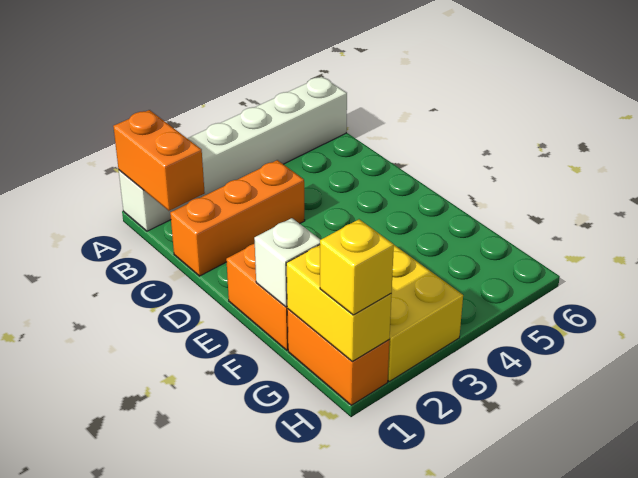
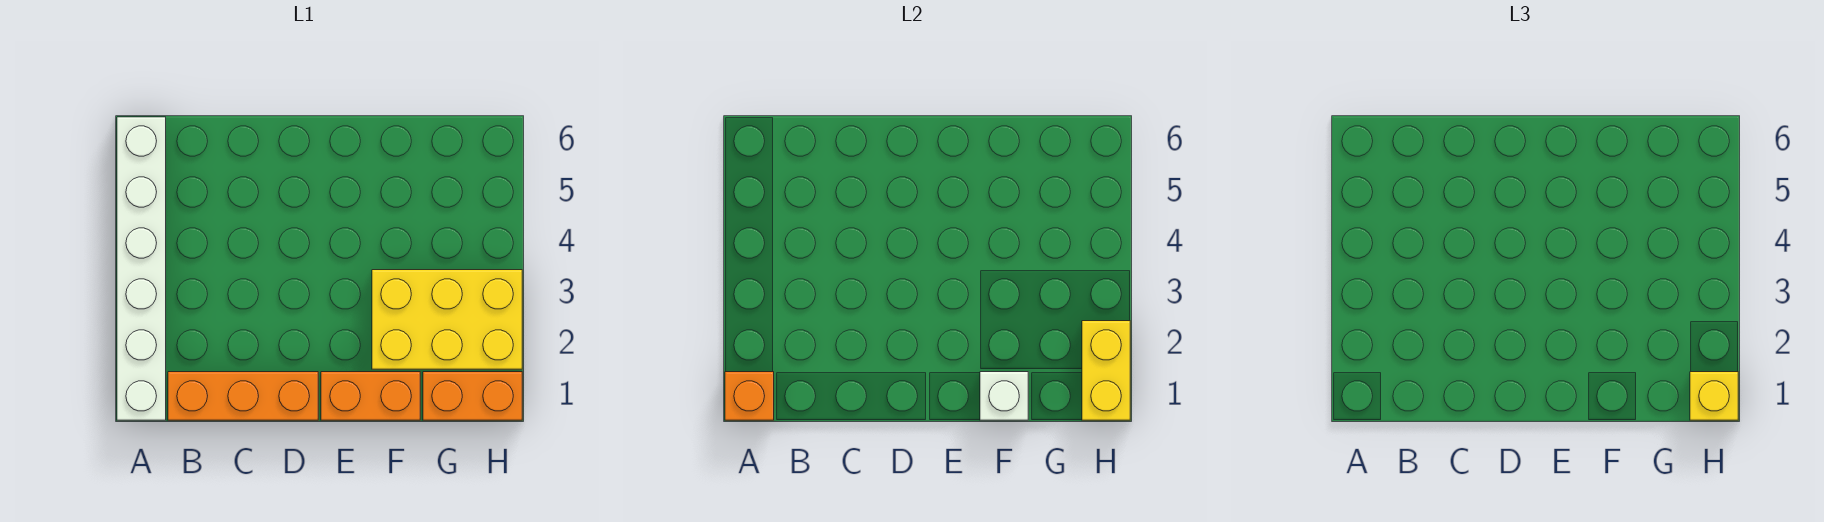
orange brick A1:B1 level 2 -> orange brick A1 level 2
orange brick C1:C3 level 1 -> orange brick B1:D1 level 1
yellow brick G1:H1 level 2 -> yellow brick H1:H2 level 2

